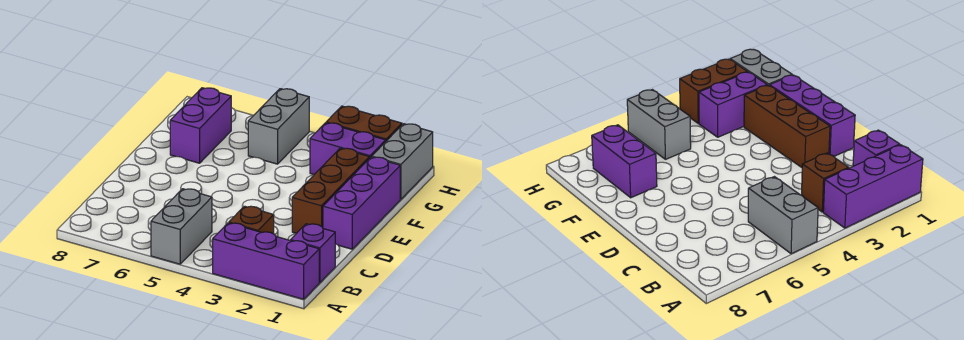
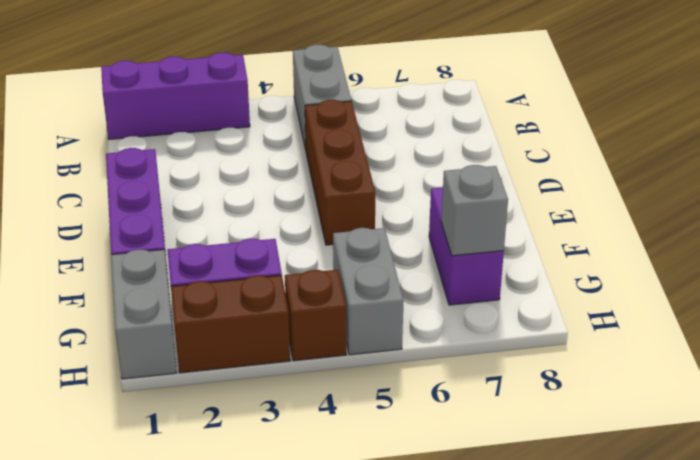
purple brick B1 level 1 -> none
brown brick B3 level 1 -> brown brick H4 level 1
brown brick D2:F2 level 1 -> brown brick C5:E5 level 1
none -> grey brick G7 level 2

